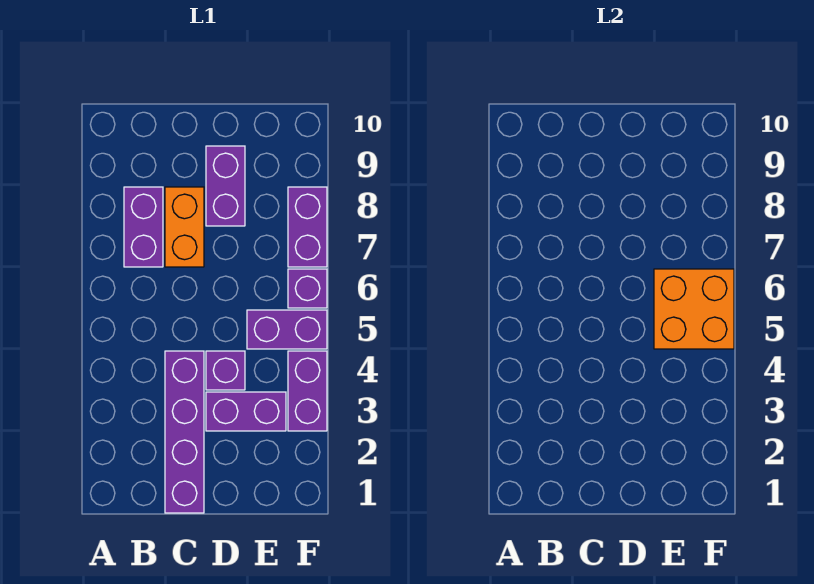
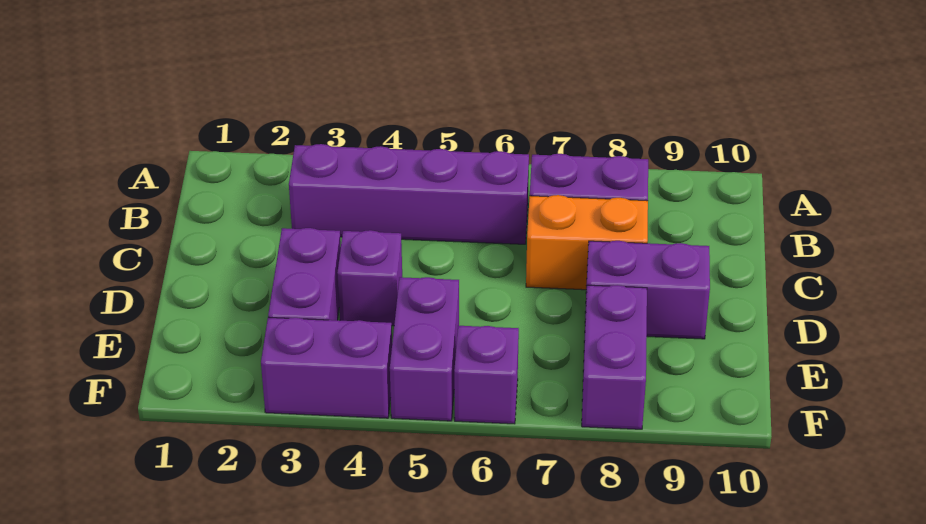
purple brick C1:C4 level 1 -> purple brick B3:B6 level 1
orange brick E5:F6 level 2 -> none
purple brick F7:F8 level 1 -> purple brick E8:F8 level 1

